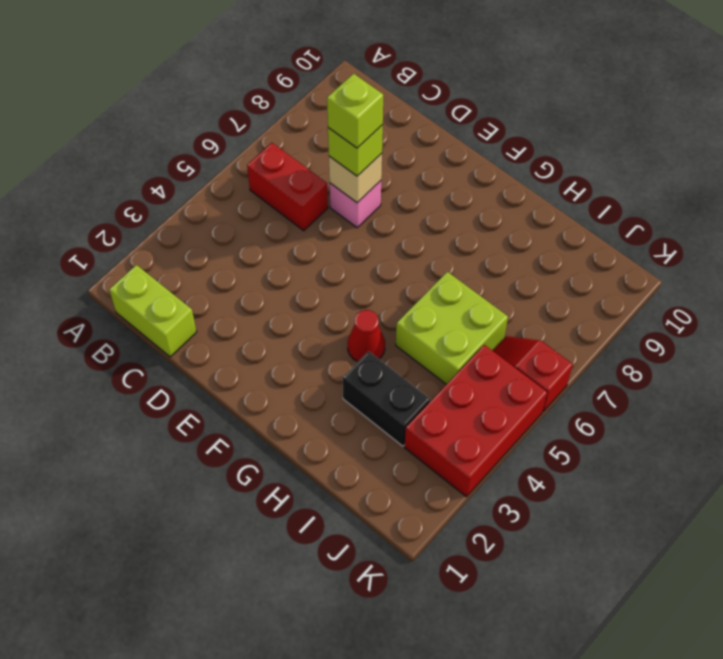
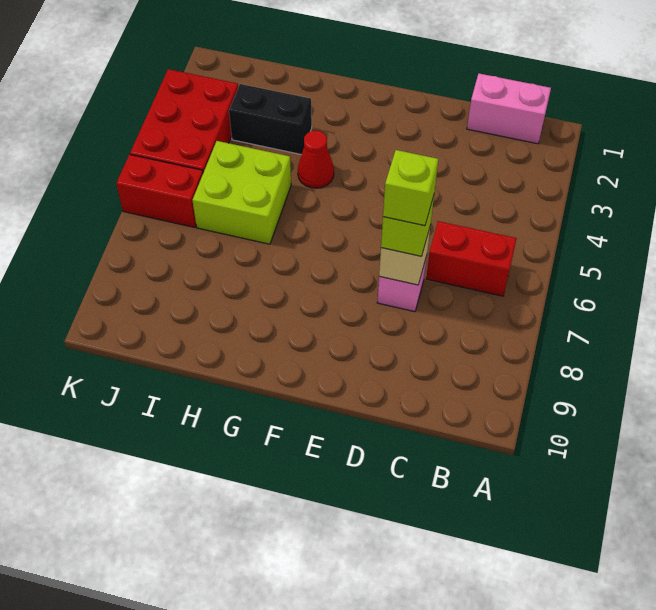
lime brick B1:C1 level 1 -> pink brick B1:C1 level 1
red slope J6:K6 level 1 top K -> red brick J6:K6 level 1

